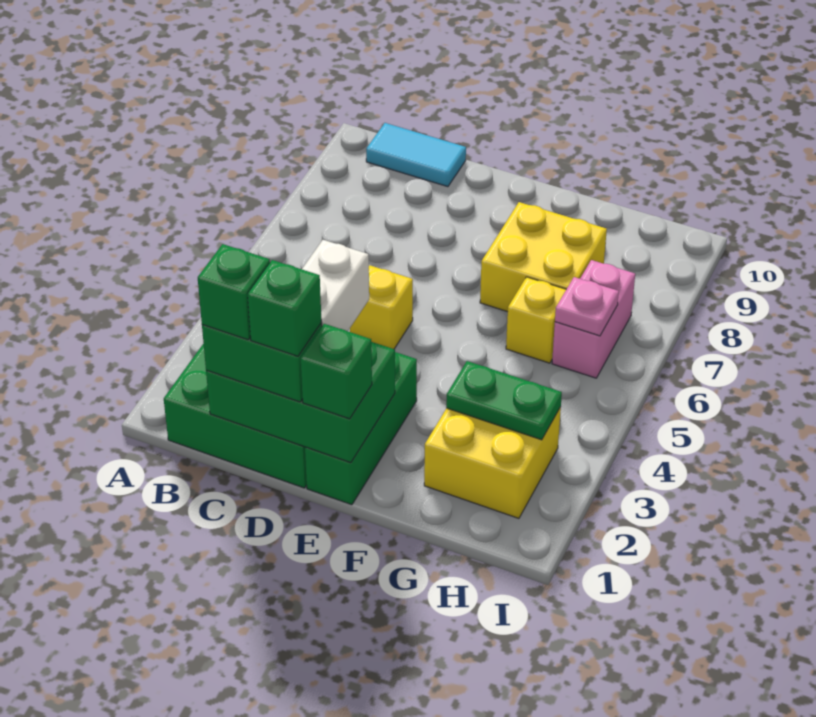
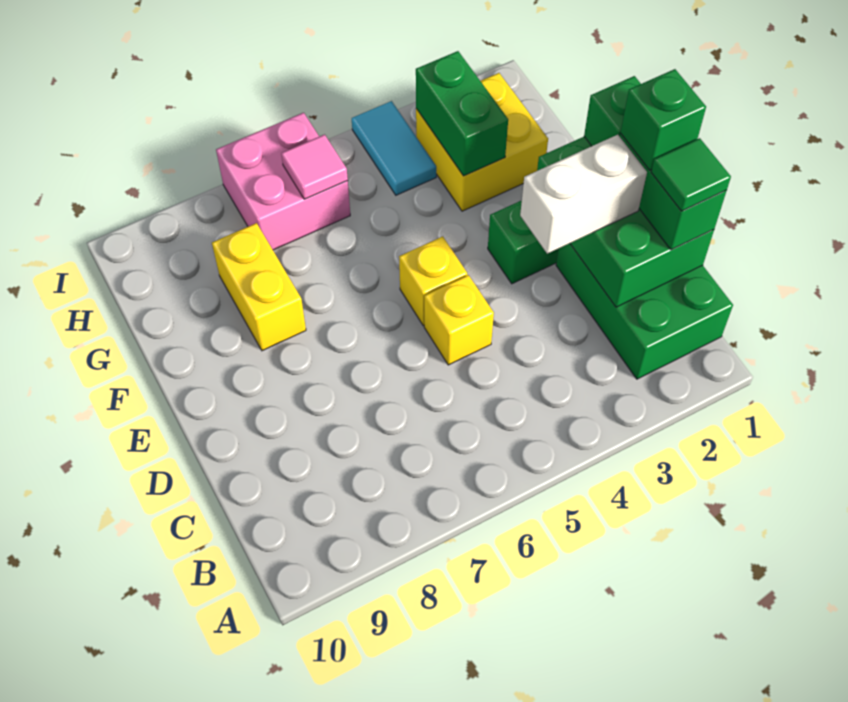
cyan tile B10:C10 level 1 -> cyan tile H4:I4 level 1
green brick C1 level 4 -> green tile C1 level 4
yellow brick F7:G8 level 1 -> yellow brick F8:G8 level 1
green plate G3:H3 level 2 -> green brick G3:H3 level 2
yellow brick G6 level 1 -> yellow brick E5 level 1
pink brick H6:H7 level 1 -> pink brick H6:I7 level 1
pink plate H6 level 2 -> pink tile H6 level 2

